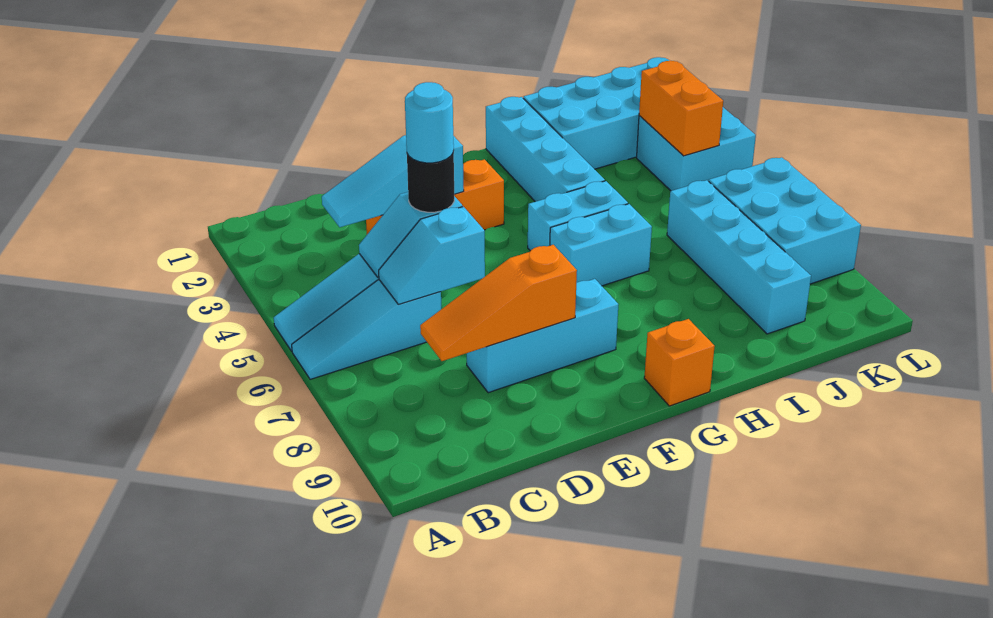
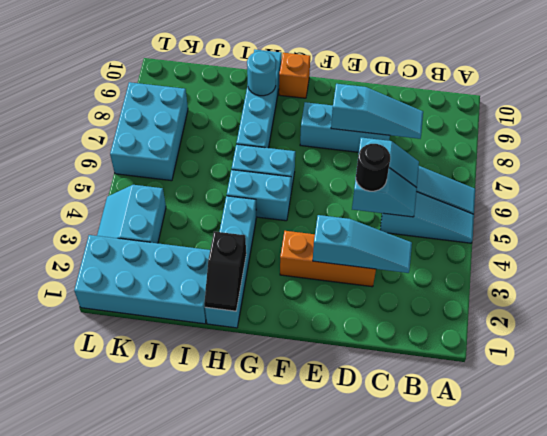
orange slope C8:E8 level 2 top E -> cyan slope C8:E8 level 2 top E
cyan round brick D5 level 4 -> cyan round brick H9 level 2
none -> black slope H1:H2 level 2 top 2
cyan brick J6:J9 level 1 -> cyan brick H7:H10 level 1
cyan brick K3:L4 level 1 -> cyan slope K3:L4 level 1 top K
orange brick K3:K4 level 2 -> none

